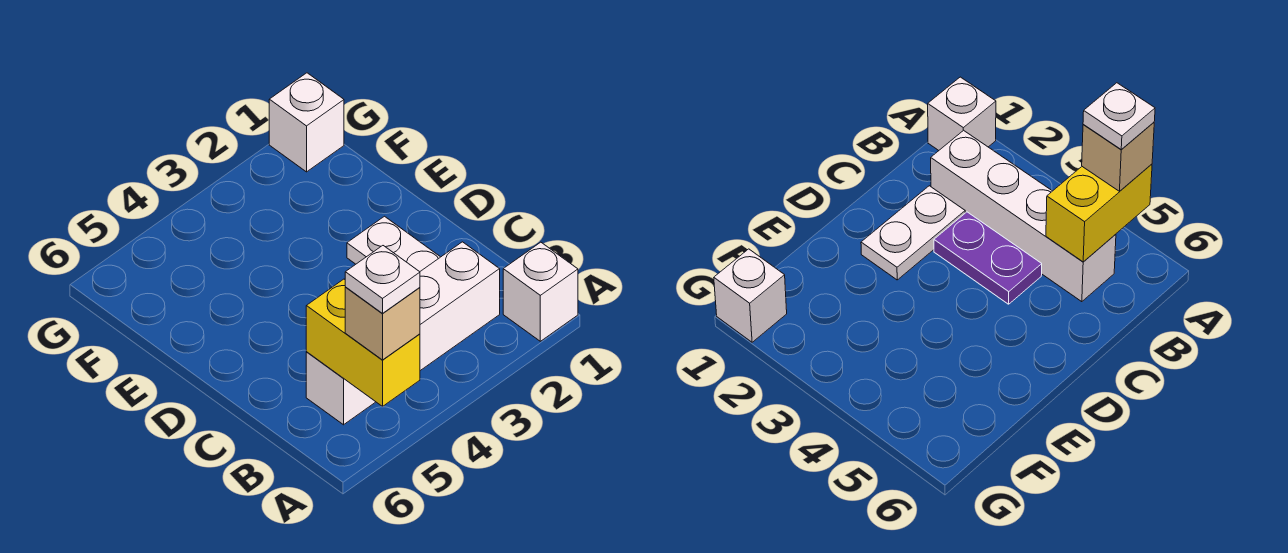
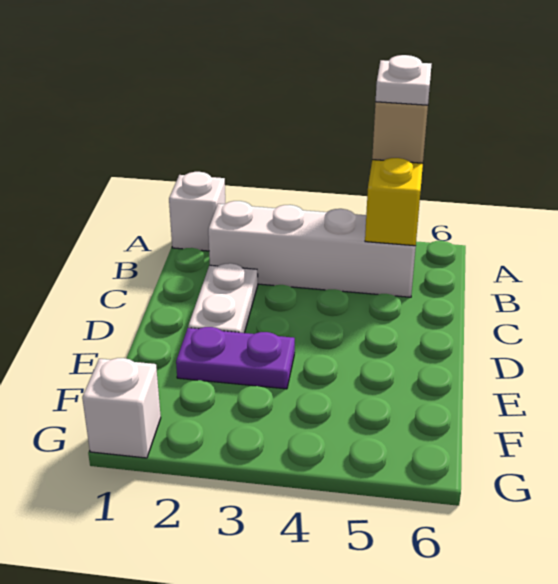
purple plate C3:C4 level 1 -> purple plate E2:E3 level 1

